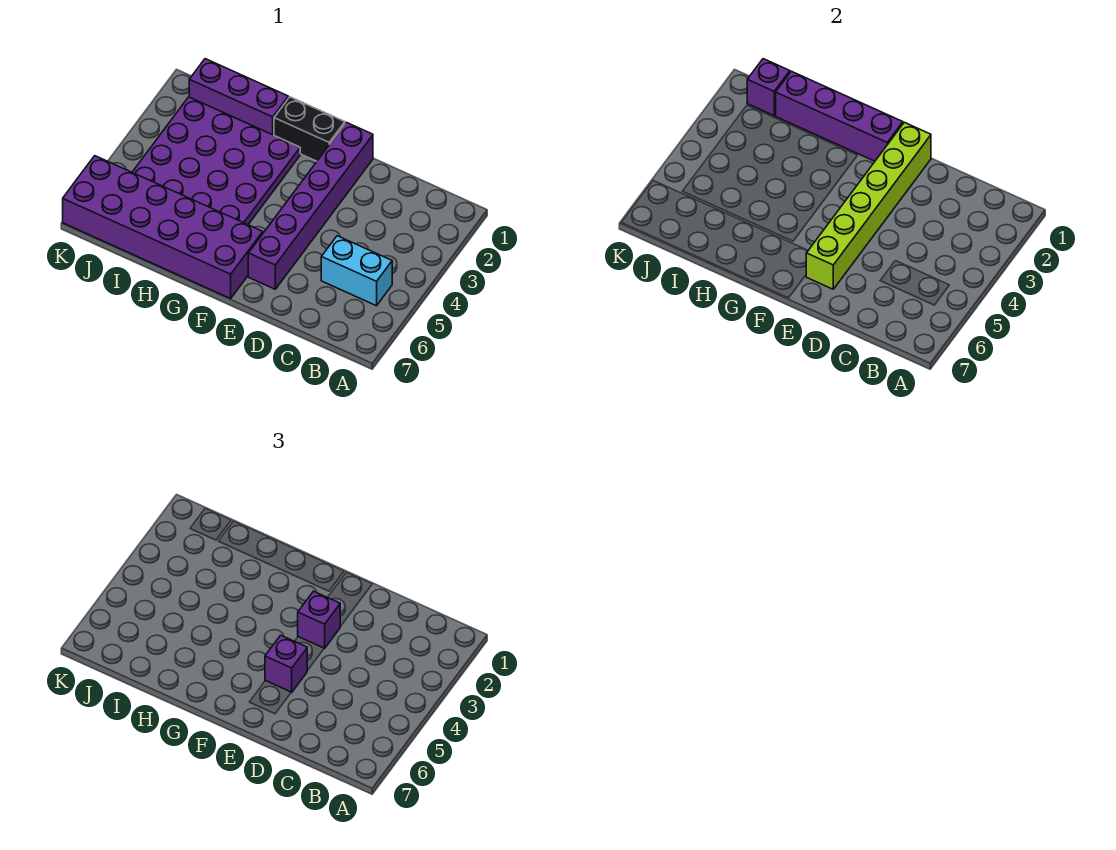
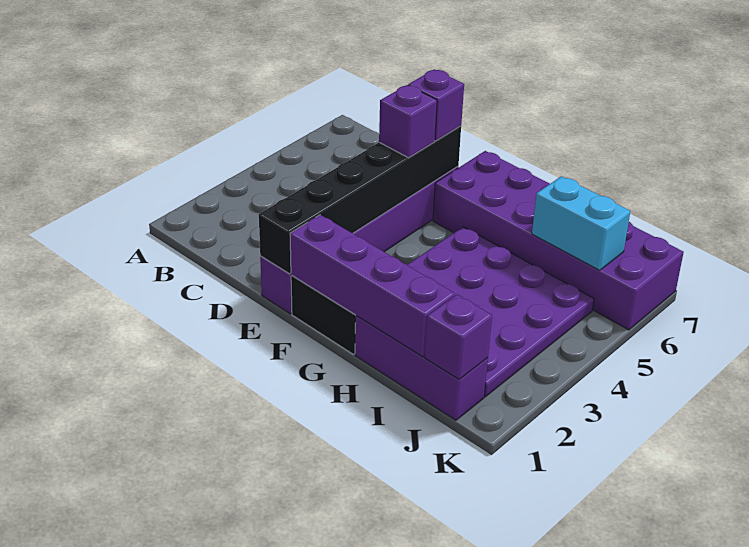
cyan brick B5:C5 level 1 -> cyan brick I6:J6 level 2
lime brick E1:E6 level 2 -> black brick E1:E6 level 2
purple brick E3 level 3 -> purple brick E6 level 3

